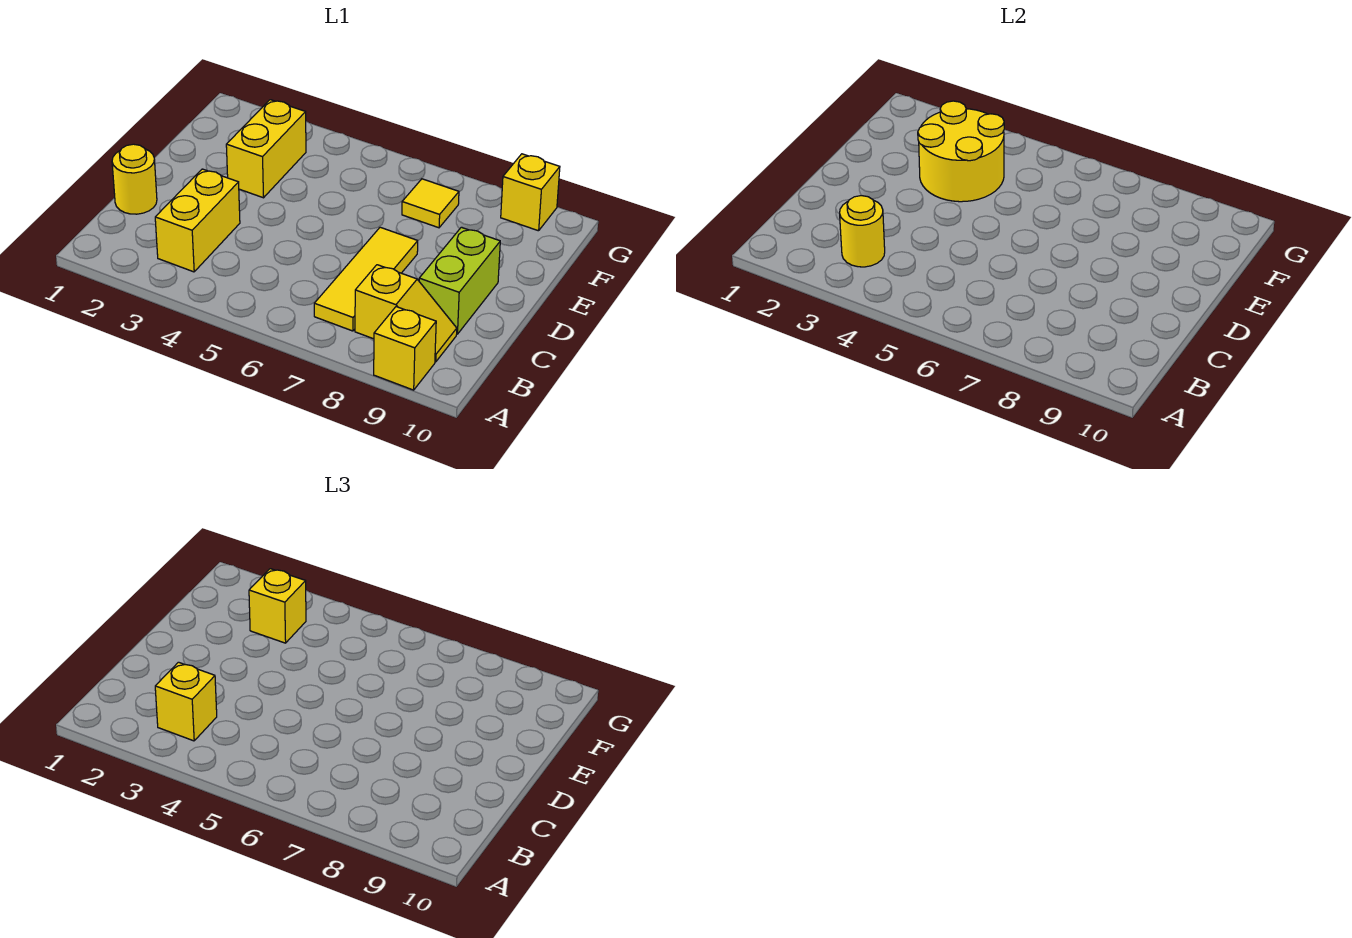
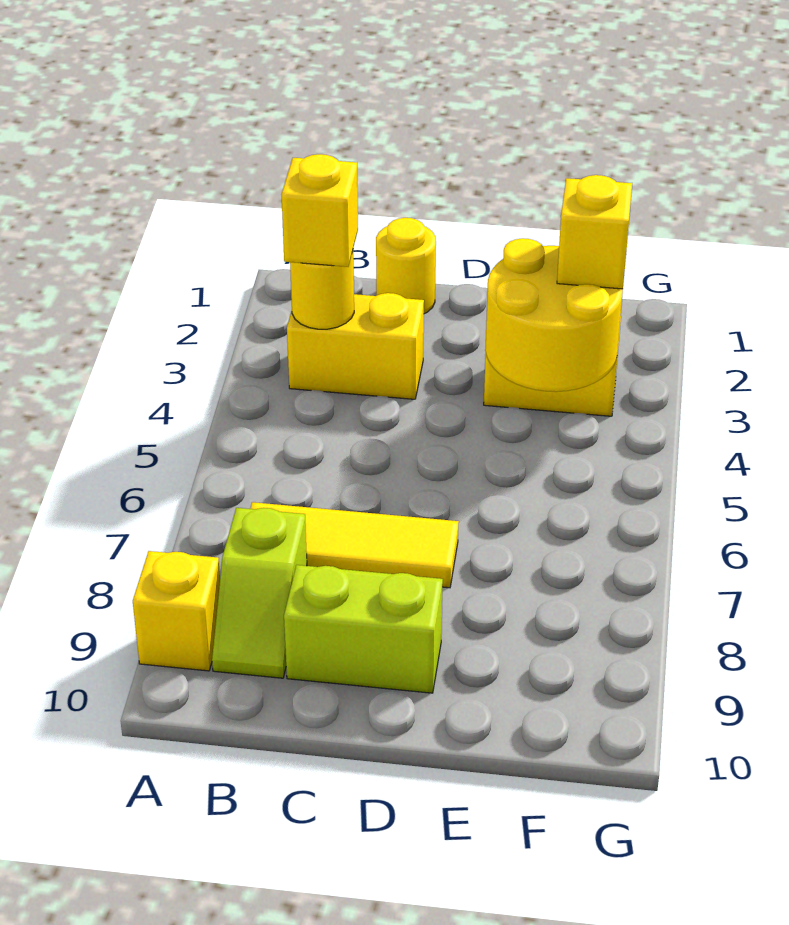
yellow slope B8:B9 level 1 top 8 -> lime slope B8:B9 level 1 top 8
yellow tile F7 level 1 -> none
yellow brick G9 level 1 -> none

